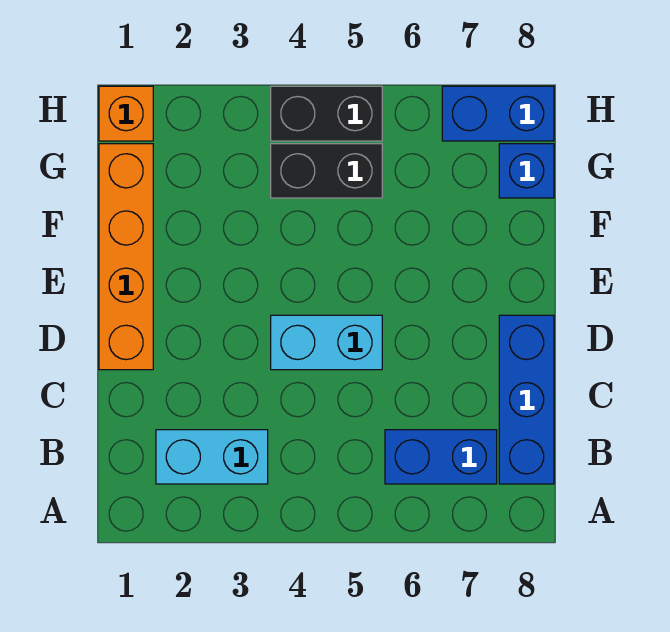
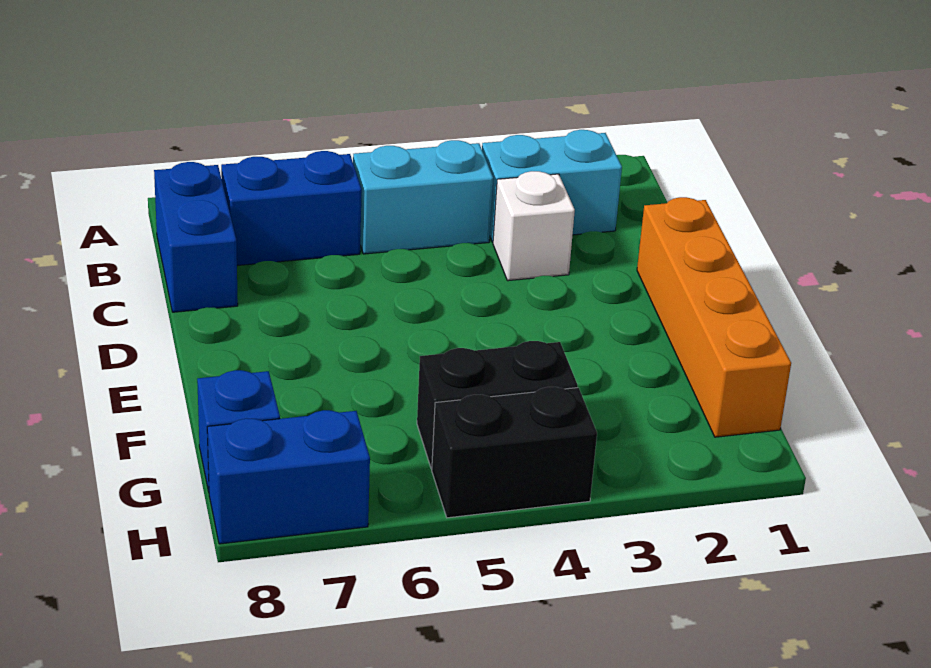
blue brick B8:D8 level 1 -> blue brick B8:C8 level 1
none -> white brick C3 level 1
cyan brick D4:D5 level 1 -> cyan brick B4:B5 level 1
orange brick H1 level 1 -> none

